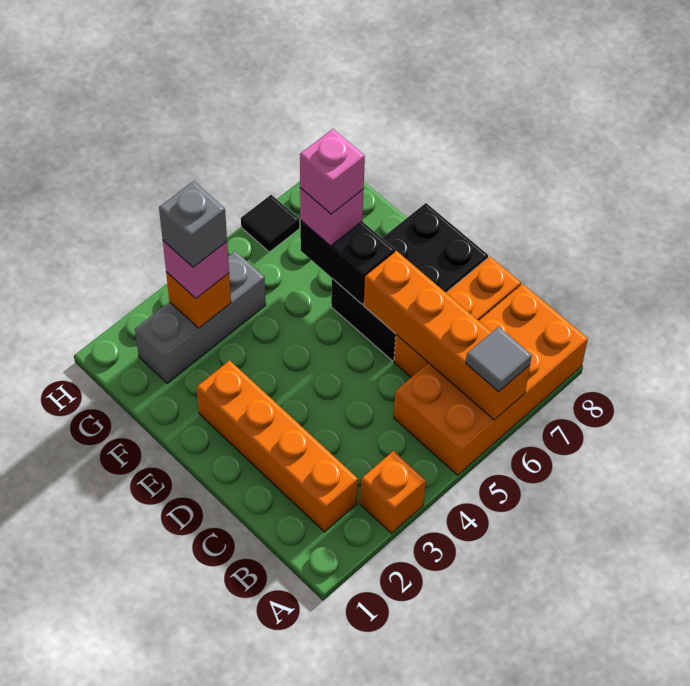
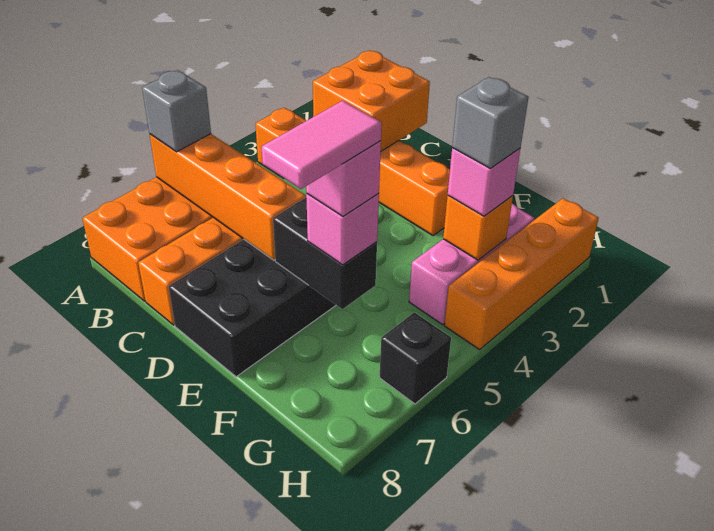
grey tile A6 level 3 -> grey brick A6 level 3
none -> orange brick B1:C2 level 2
none -> pink tile F6:F7 level 5
grey brick G2:G4 level 1 -> pink brick G2:G4 level 1
none -> orange brick H1:H4 level 1
black tile H6 level 1 -> black brick H6 level 1

